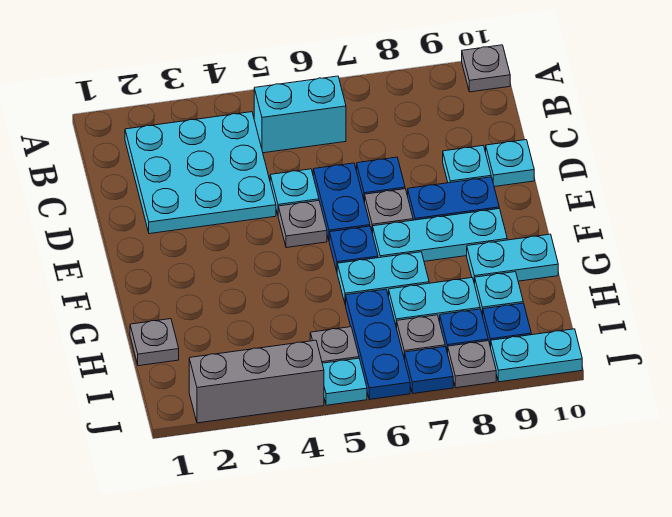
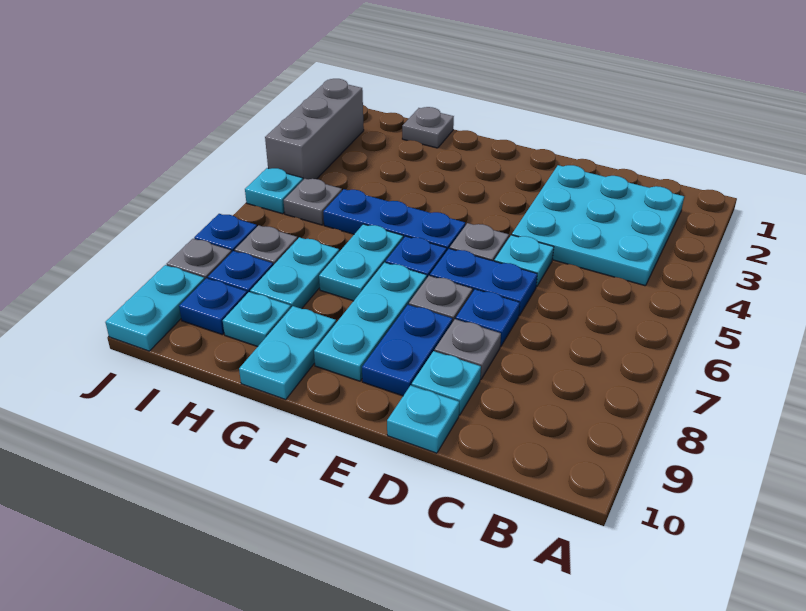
grey plate A10 level 1 -> grey plate D8 level 1
cyan brick B5:B6 level 1 -> none
blue plate H6:J6 level 1 -> blue plate F5:H5 level 1

